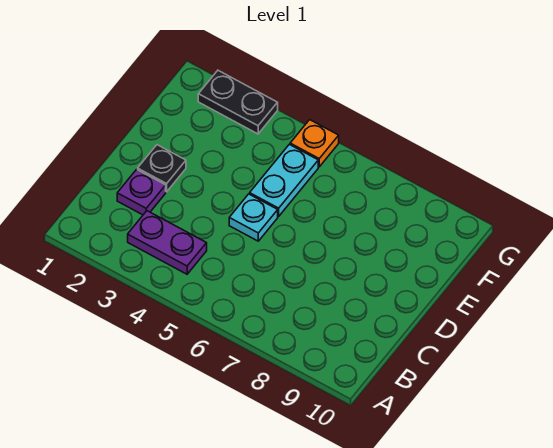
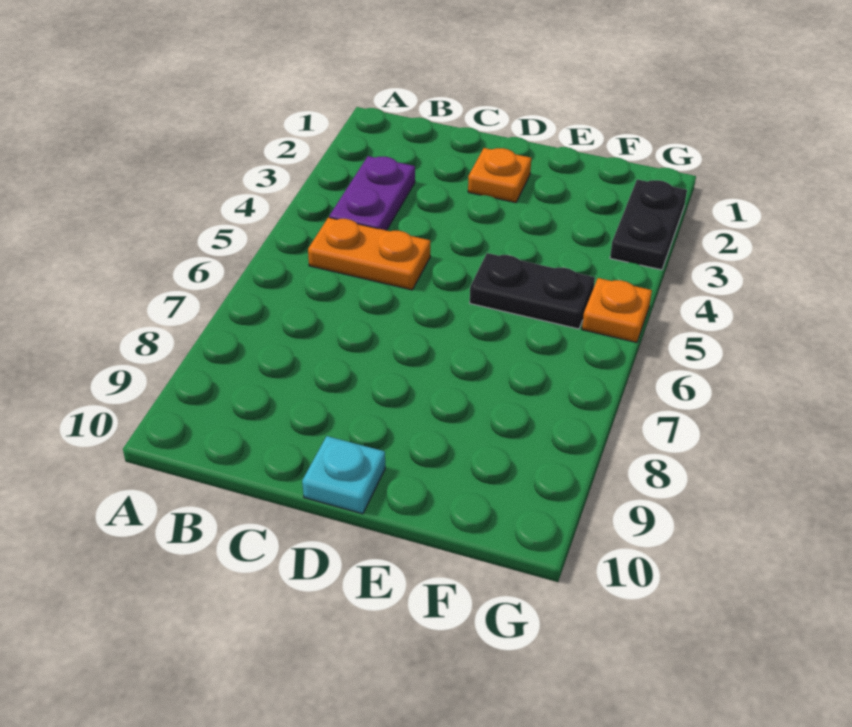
none -> orange plate B5:C5 level 1
purple plate C2 level 1 -> none
black plate D2 level 1 -> orange plate D2 level 1
cyan plate D5 level 1 -> cyan plate D10 level 1
cyan plate E5:F5 level 1 -> black plate E5:F5 level 1

